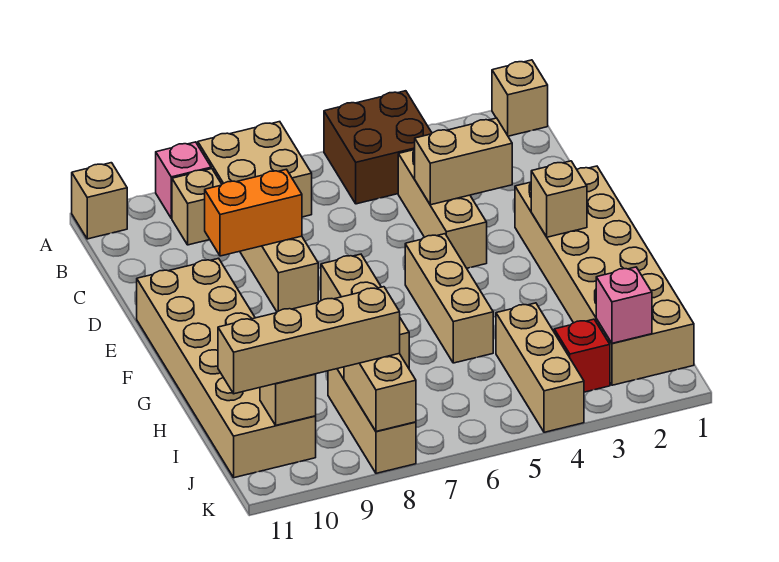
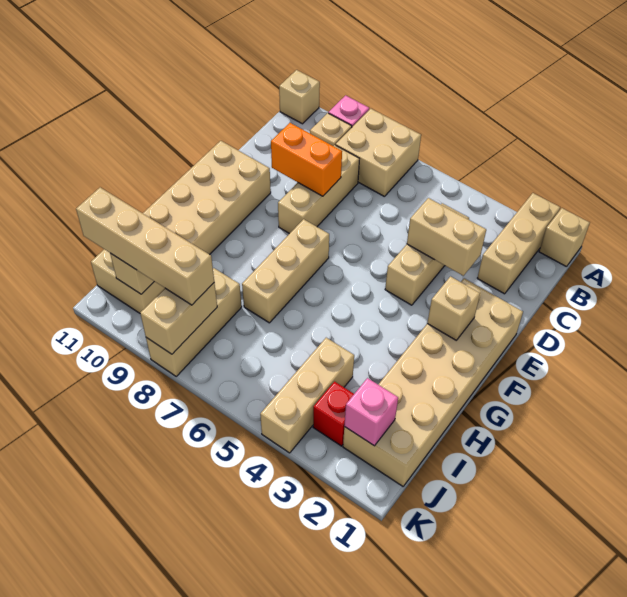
brown brick A4:B5 level 1 -> none
tan brick F5:H5 level 1 -> tan brick A2:C2 level 1

